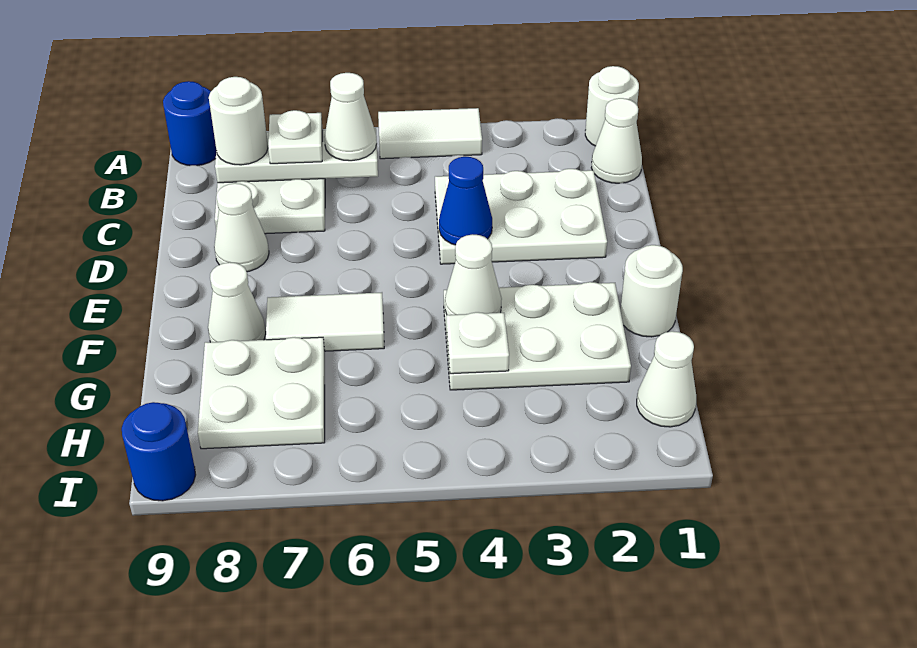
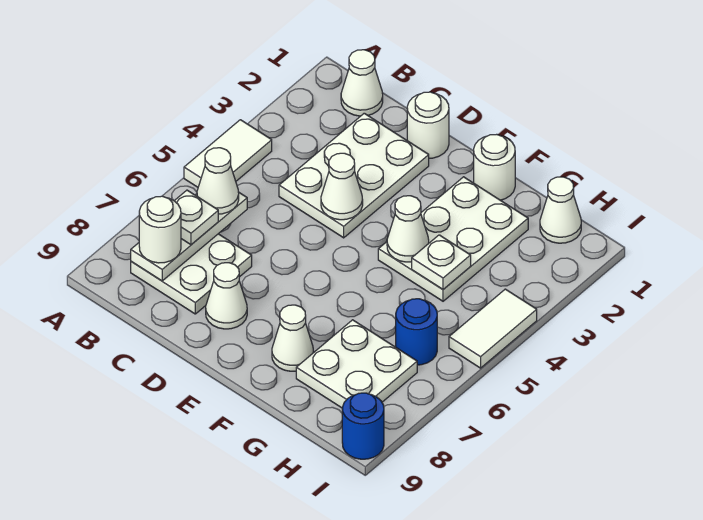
white round brick A1 level 1 -> white round brick D1 level 1
blue round brick A9 level 1 -> blue round brick H6 level 1
blue cone D4 level 2 -> white cone D4 level 2
white tile F6:F7 level 1 -> white tile I4:I5 level 1

